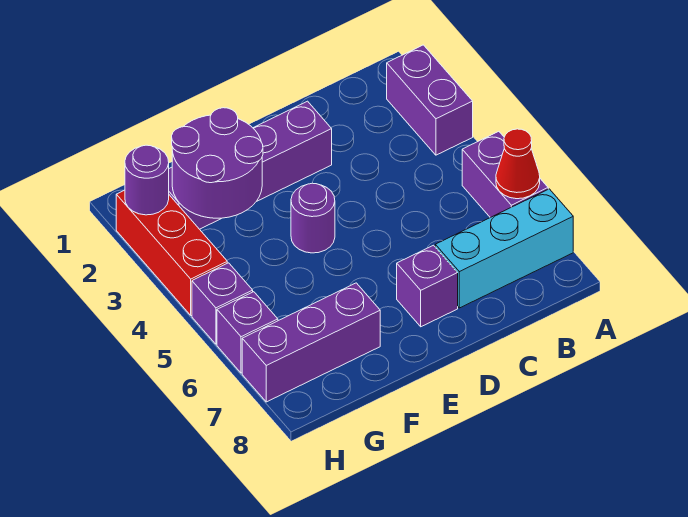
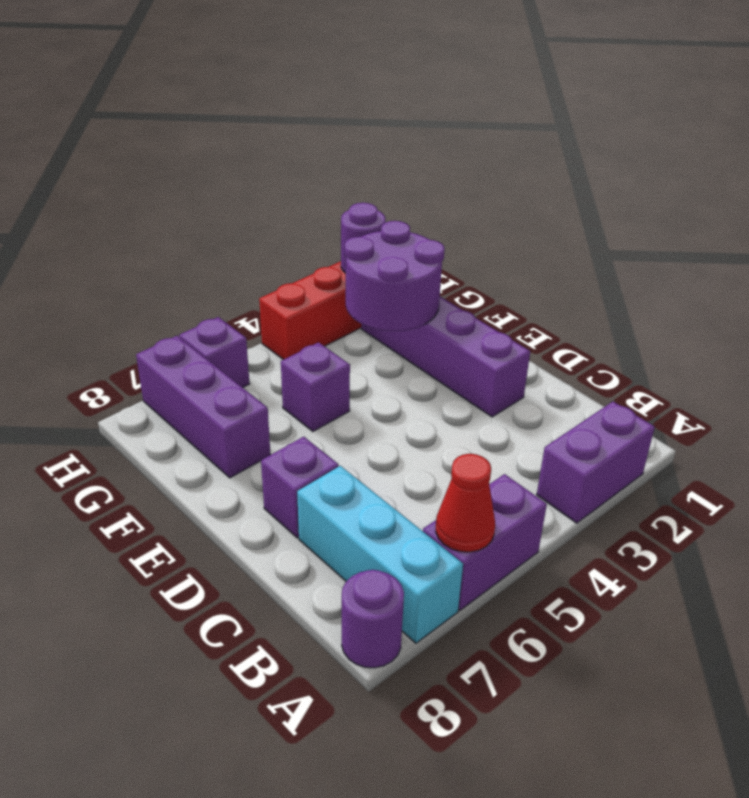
purple round brick E4 level 1 -> purple round brick A8 level 1
purple brick H5 level 1 -> purple brick F5 level 1

